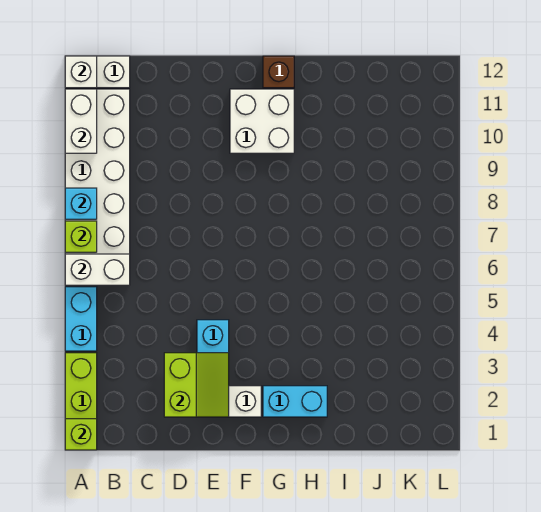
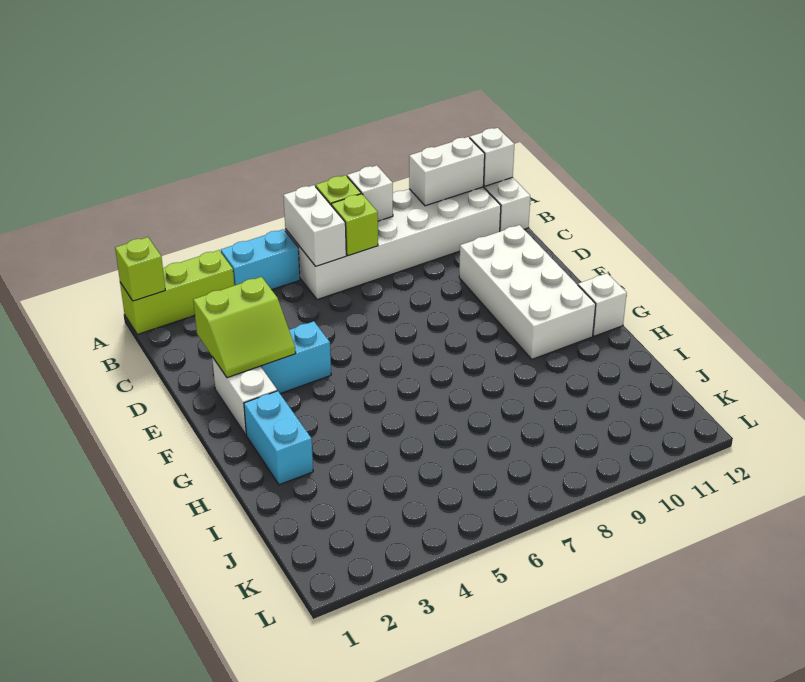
cyan brick A8 level 2 -> white brick A8 level 2
none -> lime brick B7 level 2
white brick F10:G11 level 1 -> white brick D10:G11 level 1
brown brick G12 level 1 -> white brick G12 level 1

